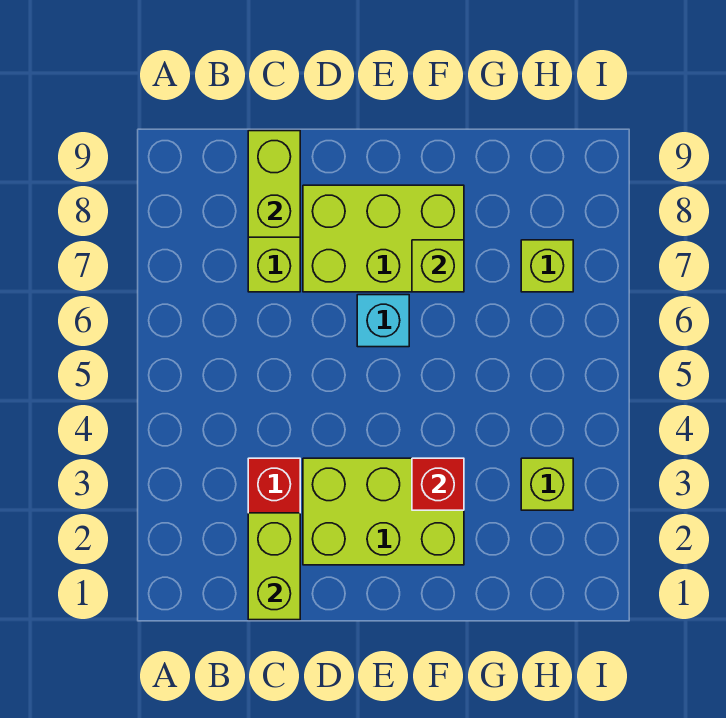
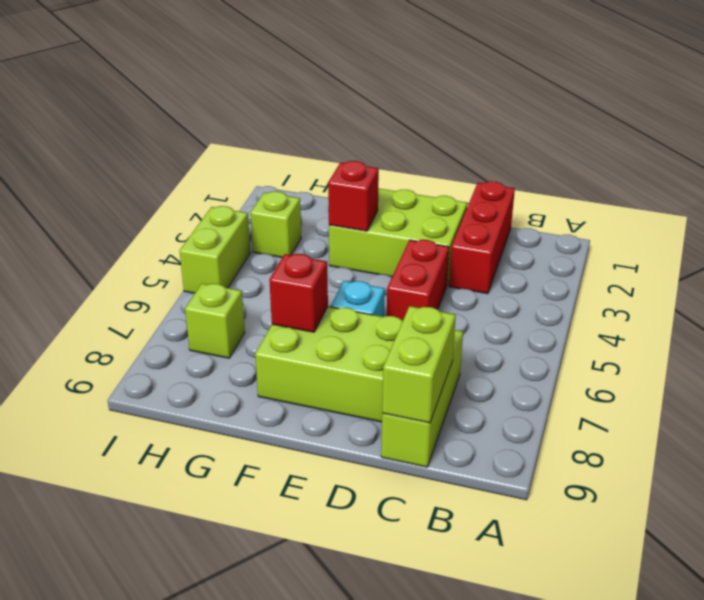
lime brick C1:C2 level 2 -> lime brick I4:I5 level 1
none -> red brick D4:D5 level 1
lime brick F7 level 2 -> red brick F7 level 2

